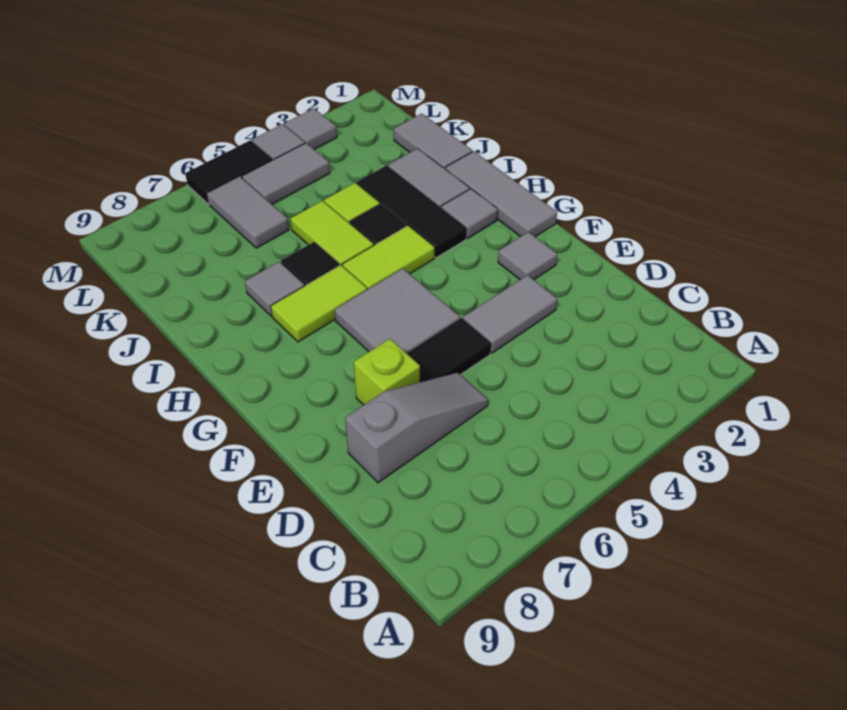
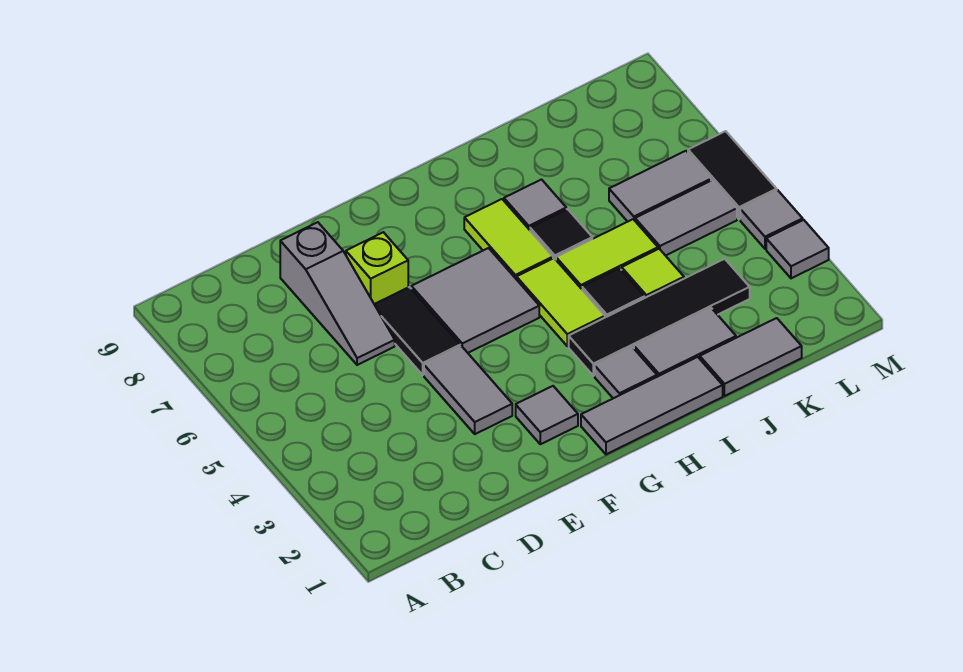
black tile H3:J3 level 1 -> black tile H3:K3 level 1
grey tile L4:L5 level 1 -> grey tile K5:L5 level 1

